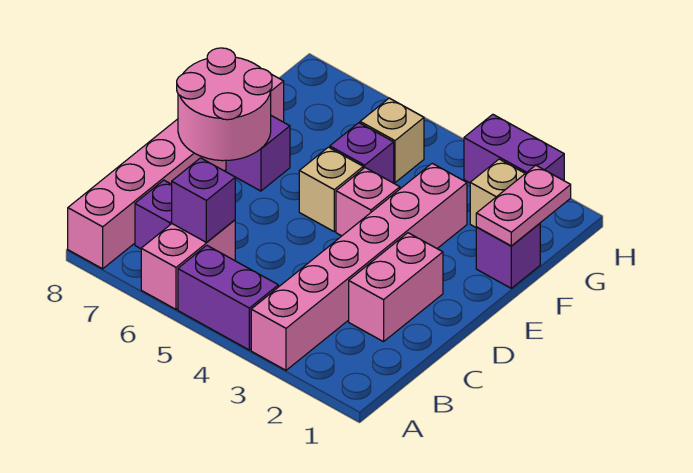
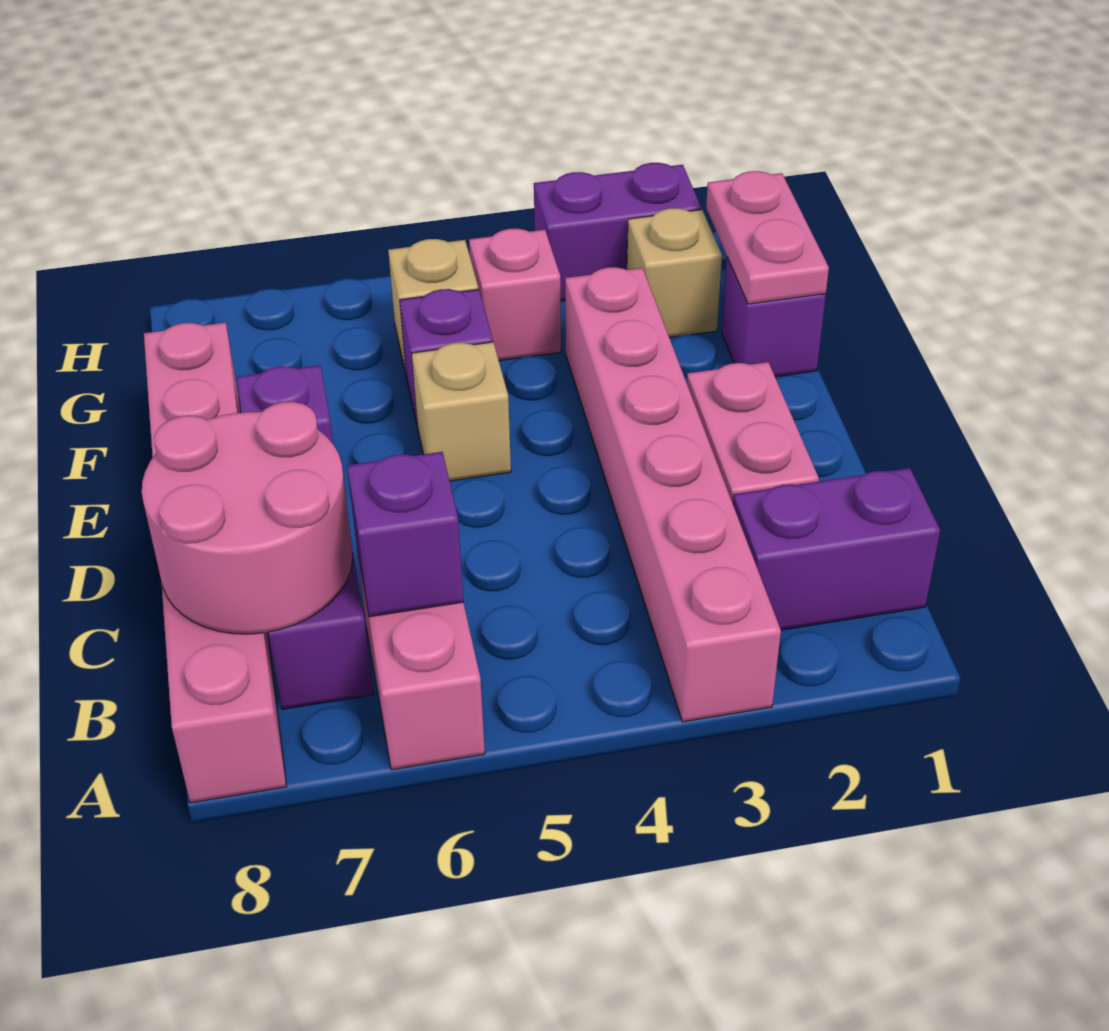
purple brick A4:A5 level 1 -> purple brick B1:B2 level 1
pink round brick D7:E8 level 2 -> pink round brick B7:C8 level 2
pink brick E4 level 1 -> pink brick G4 level 1

